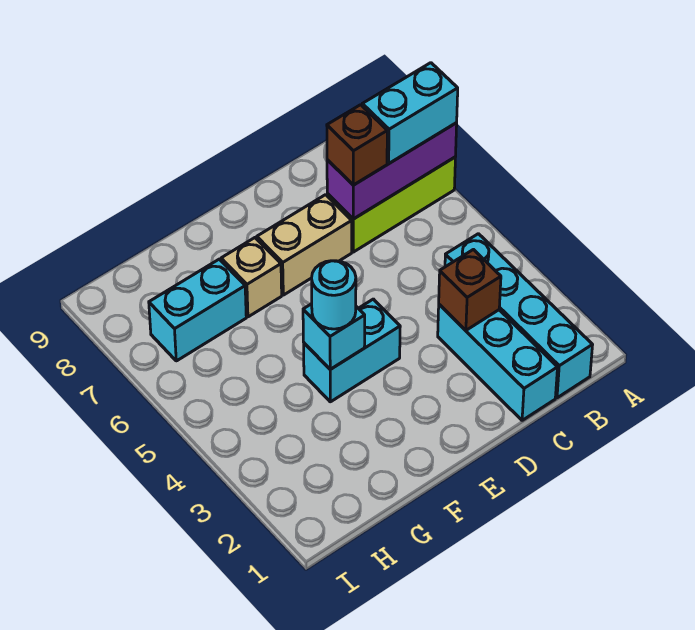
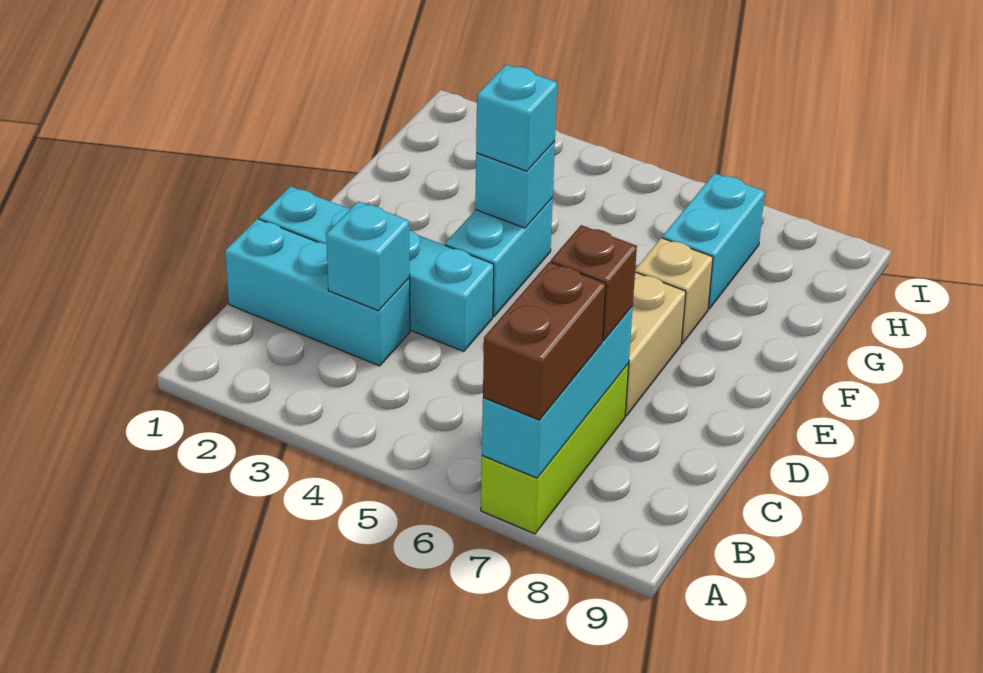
purple brick A7:C7 level 2 -> cyan brick A7:C7 level 2
cyan brick A7:B7 level 3 -> brown brick A7:B7 level 3
cyan brick B1:B4 level 1 -> cyan brick D1:D4 level 1
brown brick C3 level 2 -> cyan brick C3 level 2
cyan round brick F4 level 3 -> cyan brick F4 level 3

